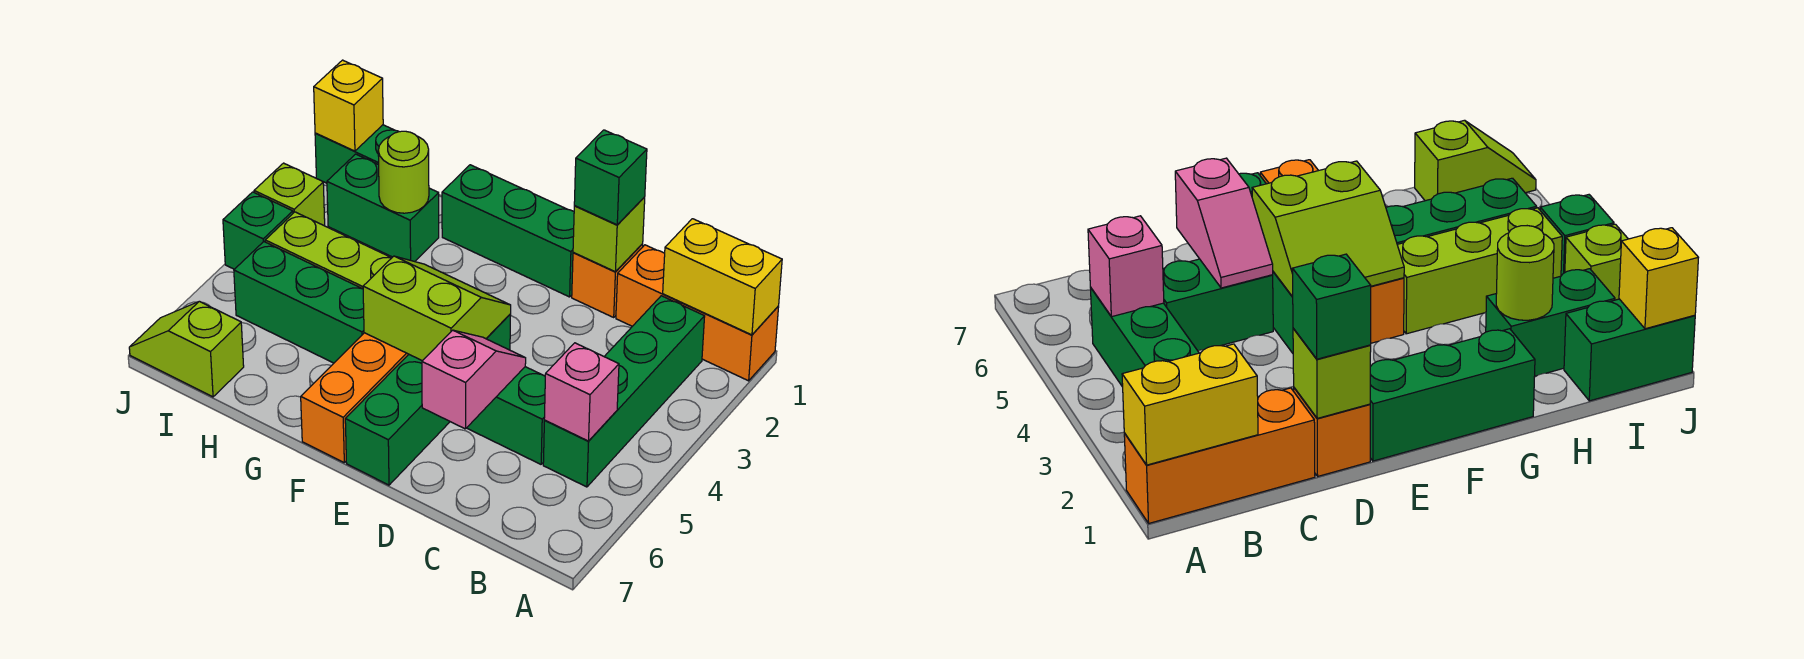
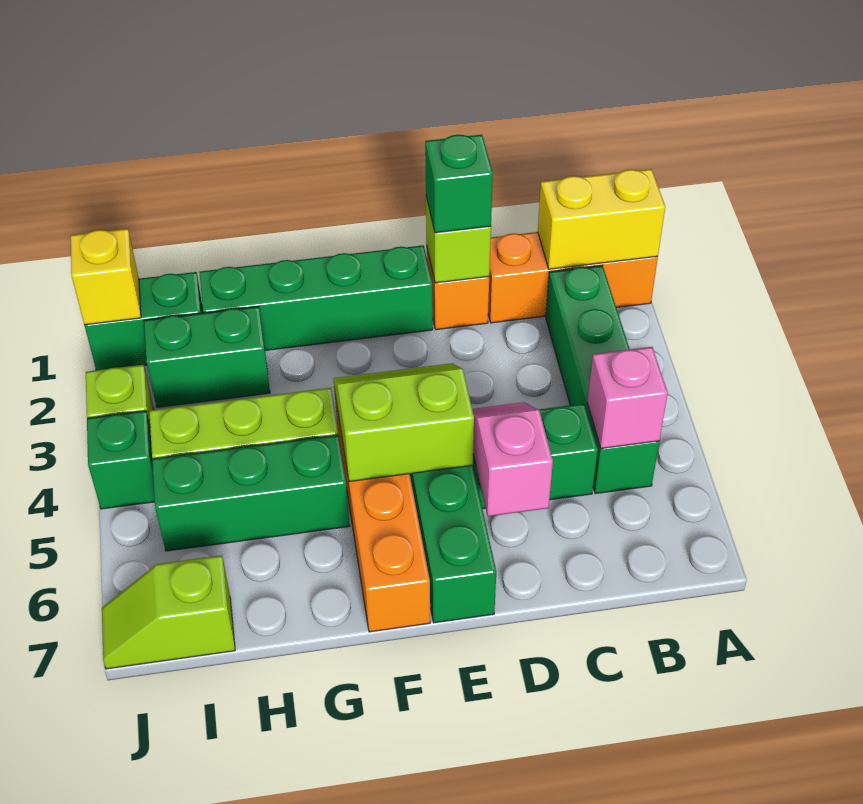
green brick E1:G1 level 1 -> green brick E1:H1 level 1
lime round brick H2 level 2 -> none

